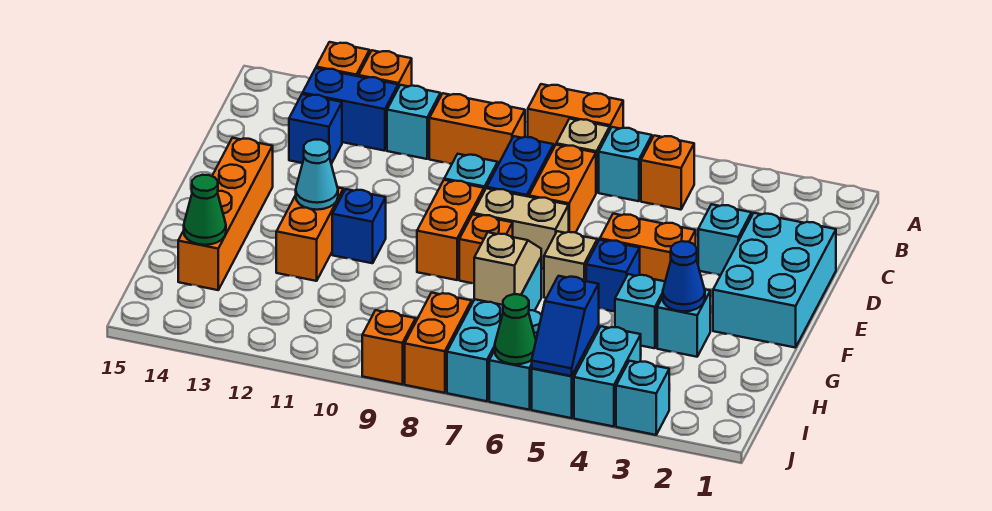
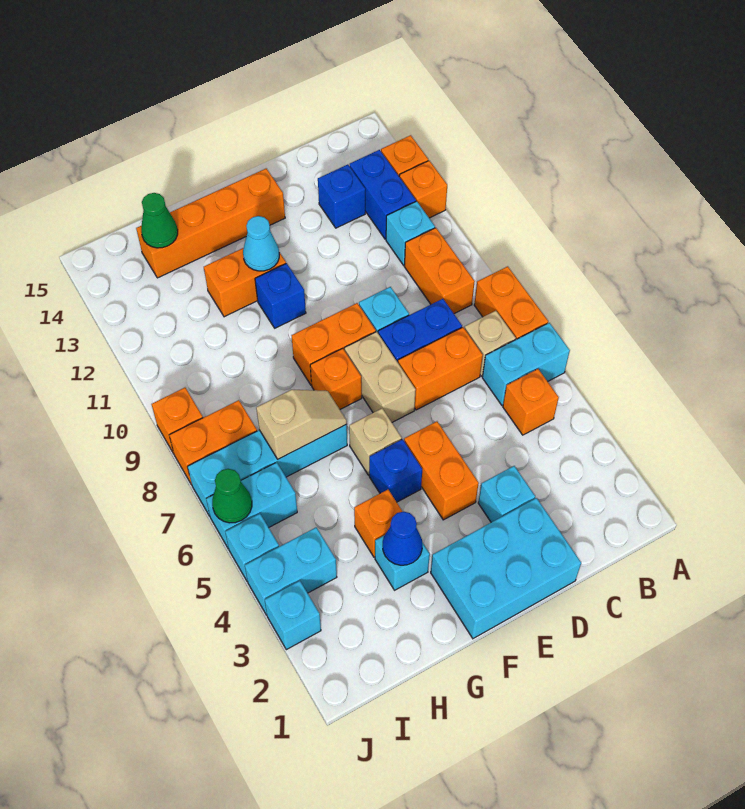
cyan brick B6 level 1 -> cyan brick A6:B6 level 1
cyan brick G4 level 1 -> orange brick G4 level 1
blue slope I5:J5 level 2 top I -> none

